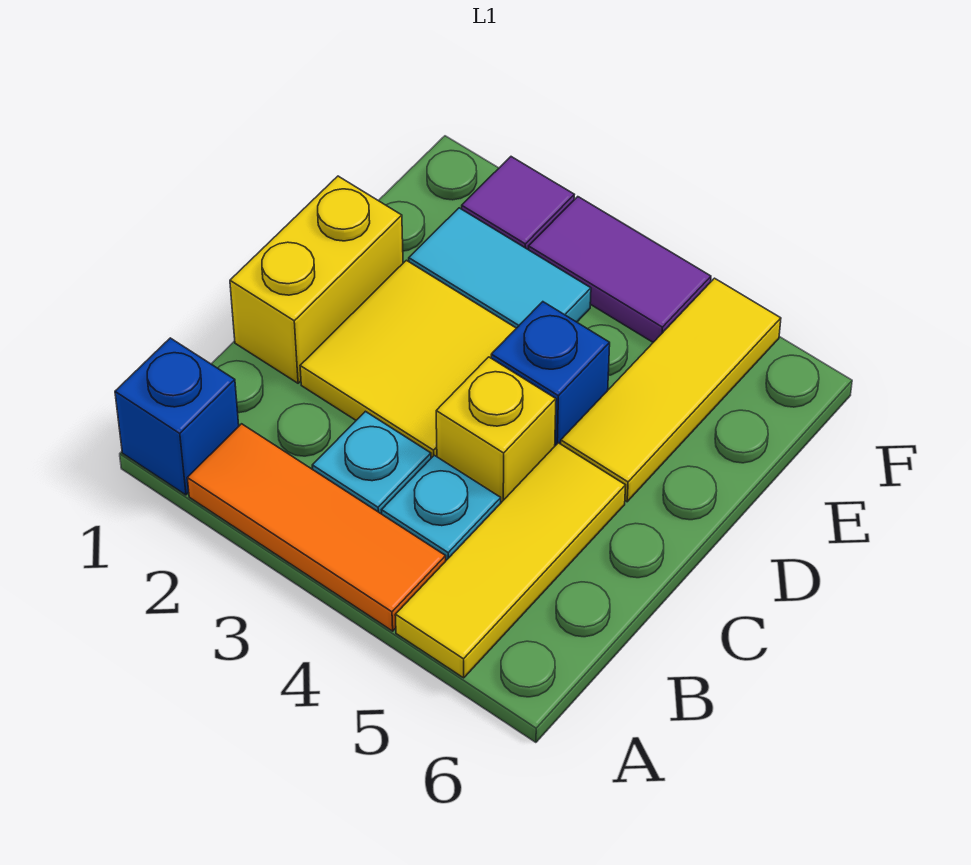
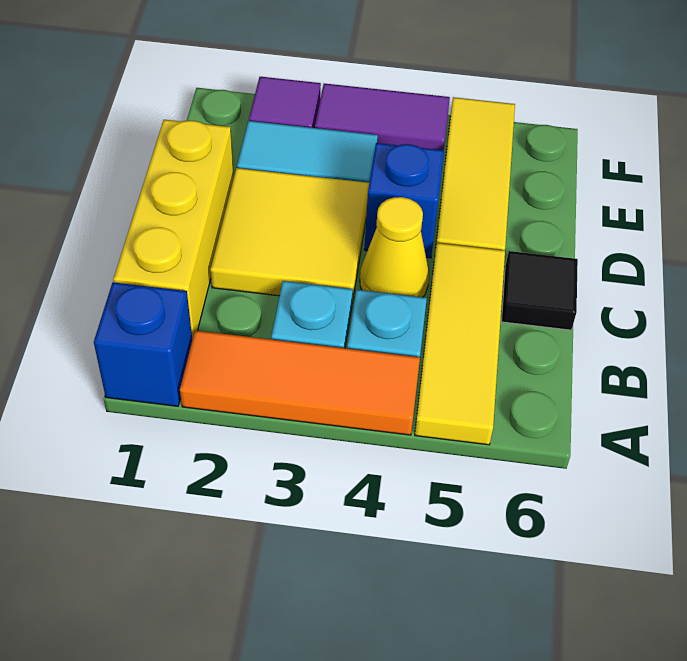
yellow brick C1:D1 level 1 -> yellow brick B1:D1 level 1
yellow brick C4 level 1 -> yellow cone C4 level 1
none -> black tile C6 level 1

